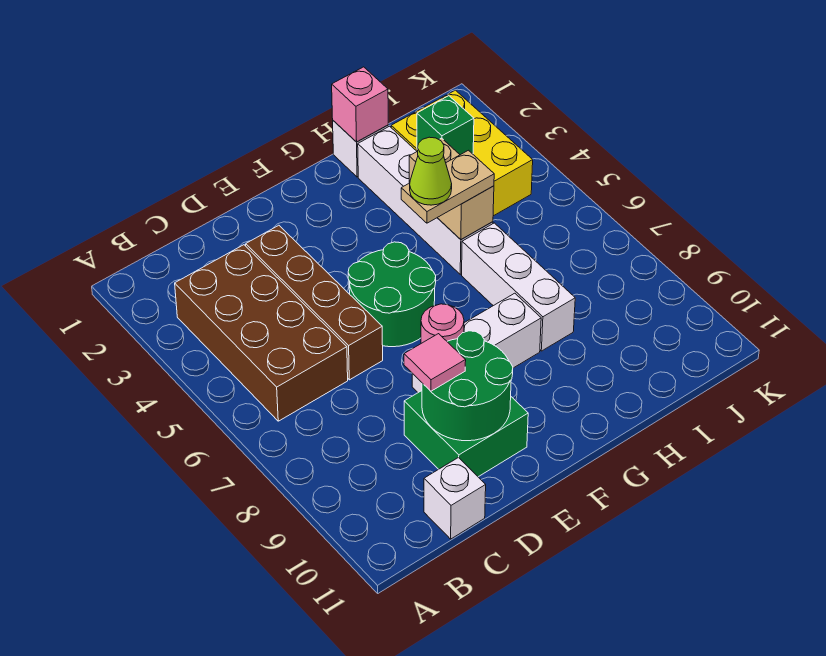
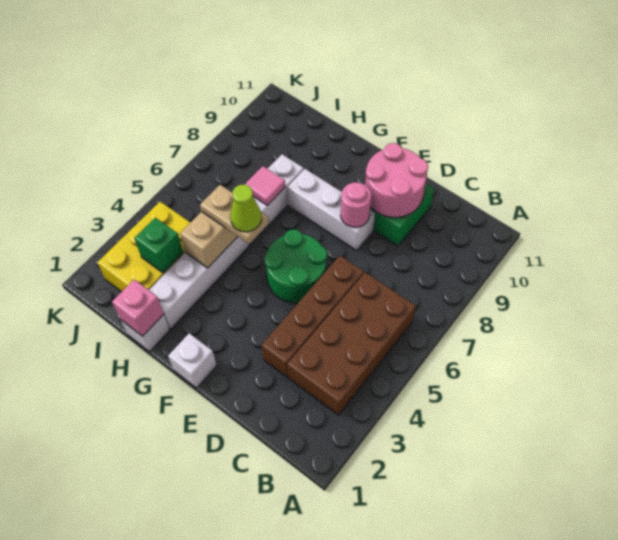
white brick C11 level 1 -> white brick F1 level 1
green round brick D9:E10 level 2 -> pink round brick D9:E10 level 2
pink tile D9 level 3 -> pink tile H7 level 2

